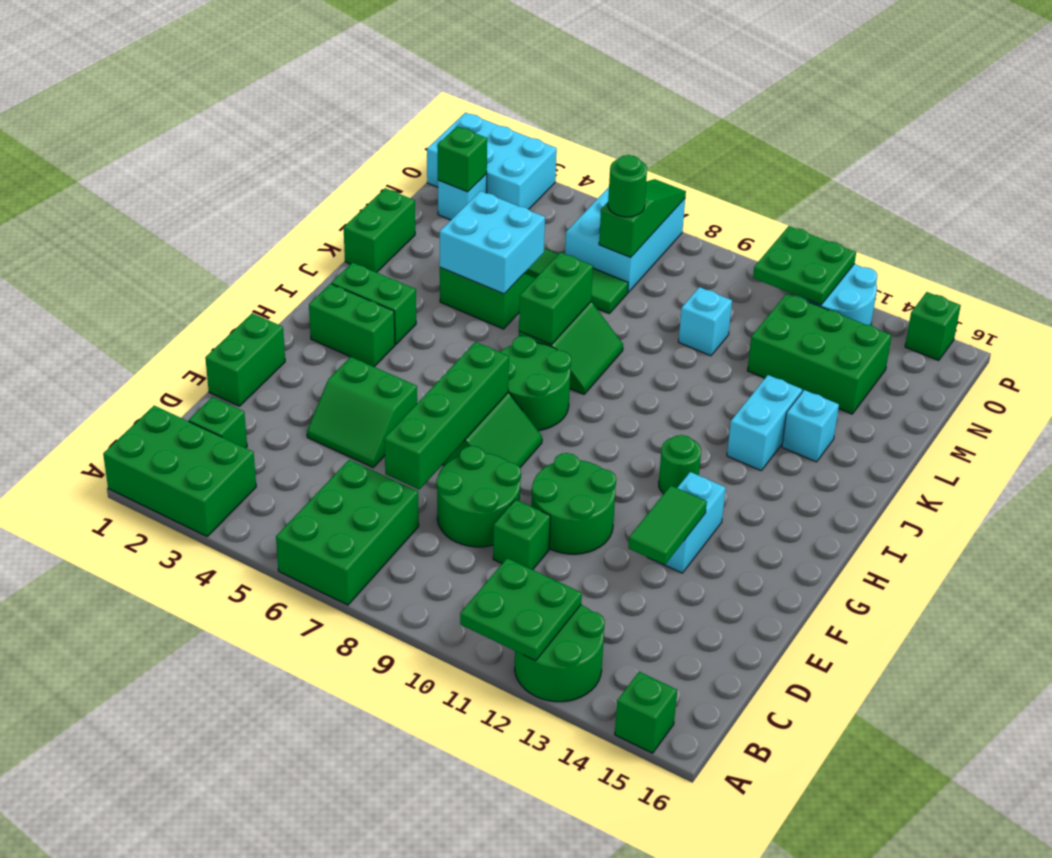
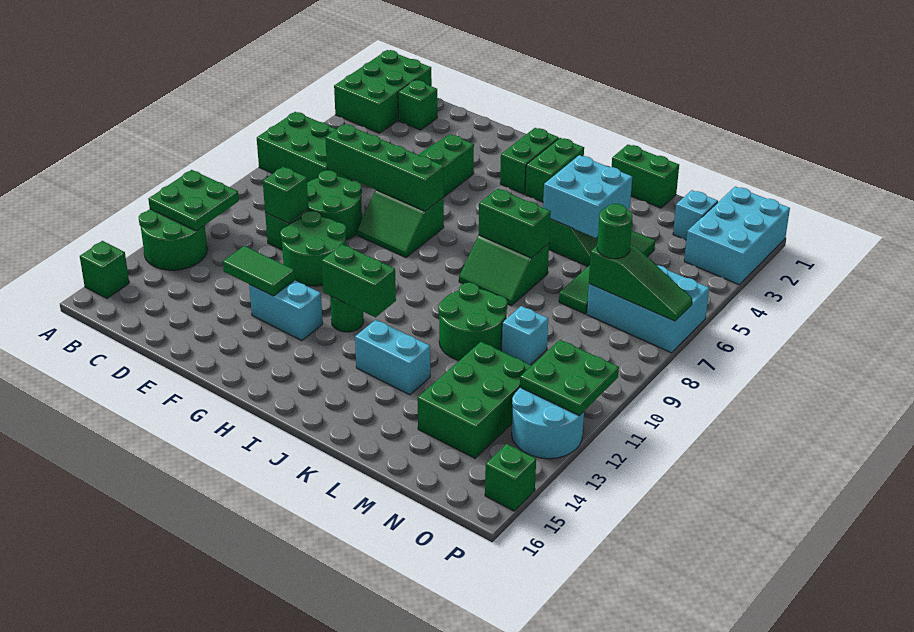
green brick E1:F1 level 1 -> green brick H12:I12 level 2
green round brick H7:I8 level 1 -> green round brick K10:L11 level 1
cyan brick K14 level 1 -> none
green brick N2 level 2 -> green brick D10 level 2

